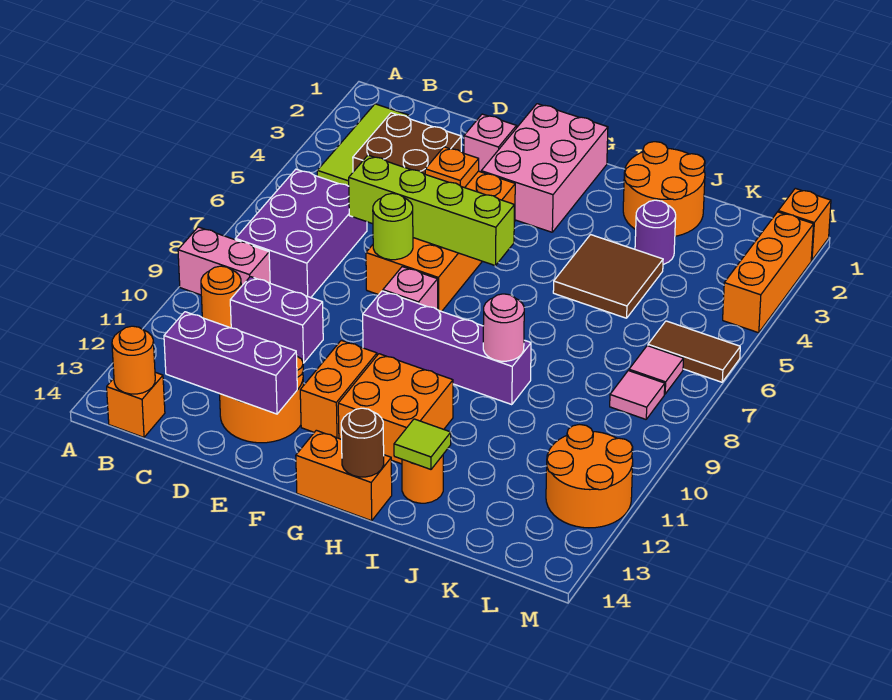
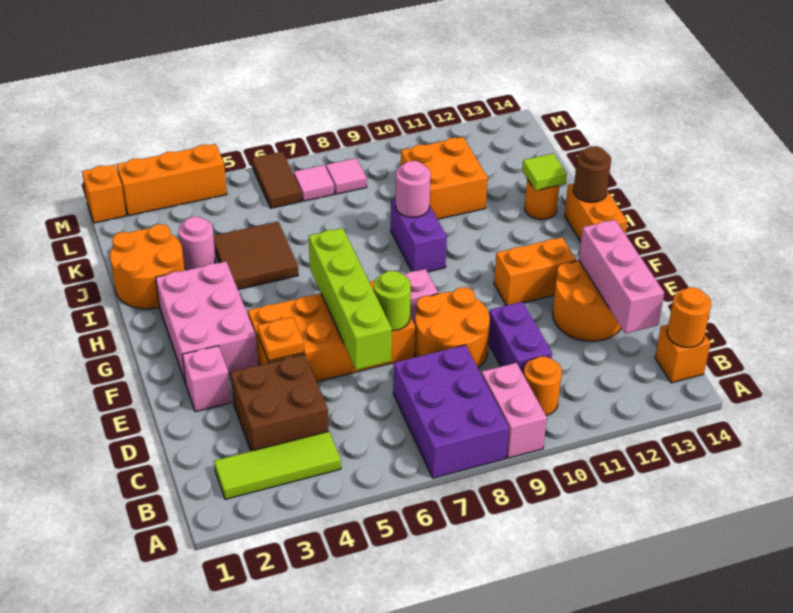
purple brick B6:C8 level 1 -> purple brick A7:C8 level 1
purple brick C13:E13 level 2 -> pink brick C13:E13 level 2
pink brick F1:G3 level 1 -> pink brick F2:H3 level 1
purple brick F9:I9 level 1 -> purple brick H9:I9 level 1
orange brick G11:H12 level 1 -> orange brick J10:K11 level 1
purple round brick J3 level 1 -> pink round brick J3 level 1
orange round brick L11:M12 level 1 -> orange round brick D8:E9 level 1

